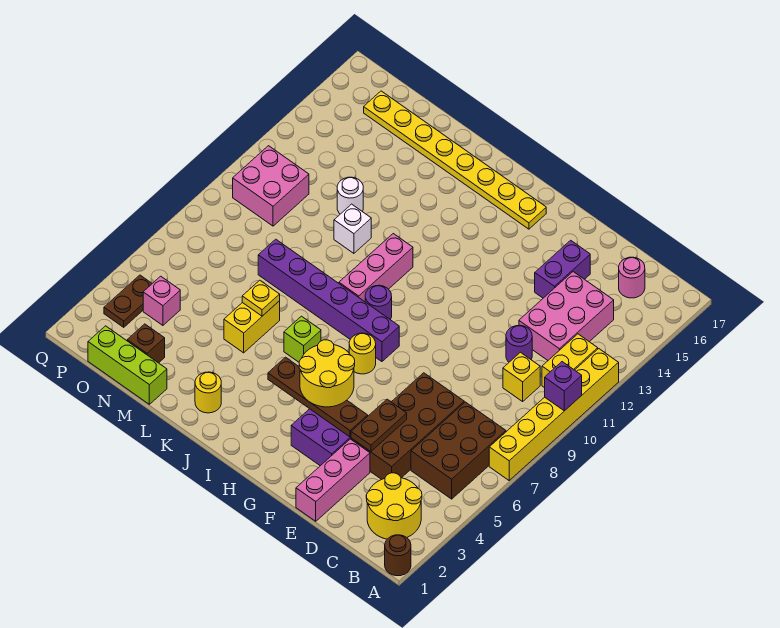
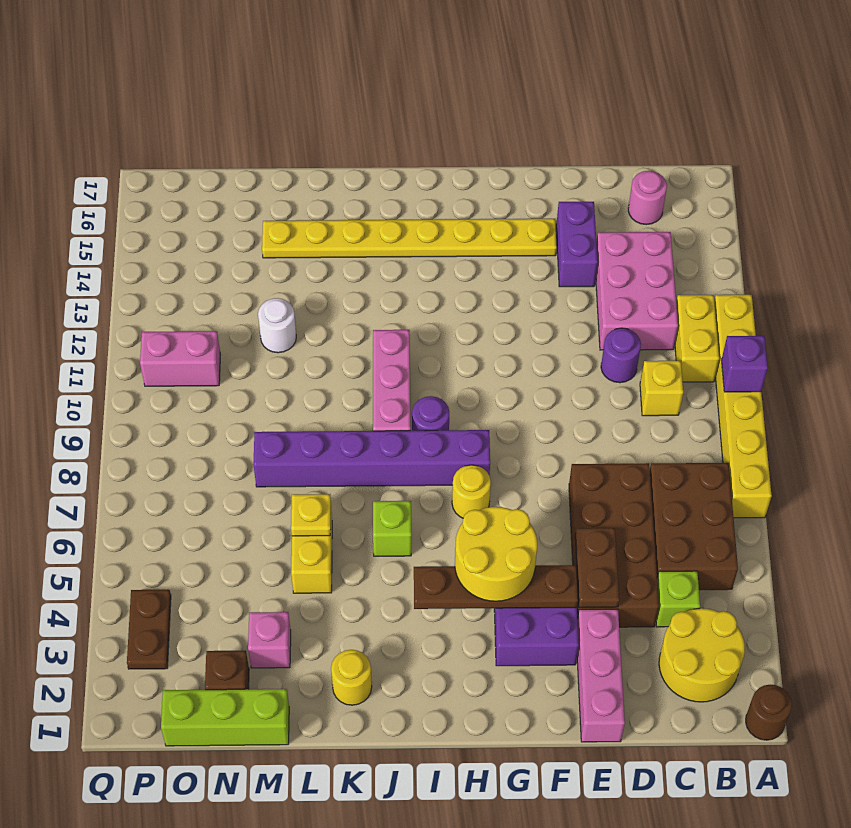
none -> lime brick C4 level 1
yellow plate H16:O16 level 1 -> yellow plate F15:M15 level 1
white brick L11 level 1 -> none
pink brick O4 level 1 -> pink brick M3 level 1
pink brick O10:P11 level 1 -> pink brick O11:P11 level 1

